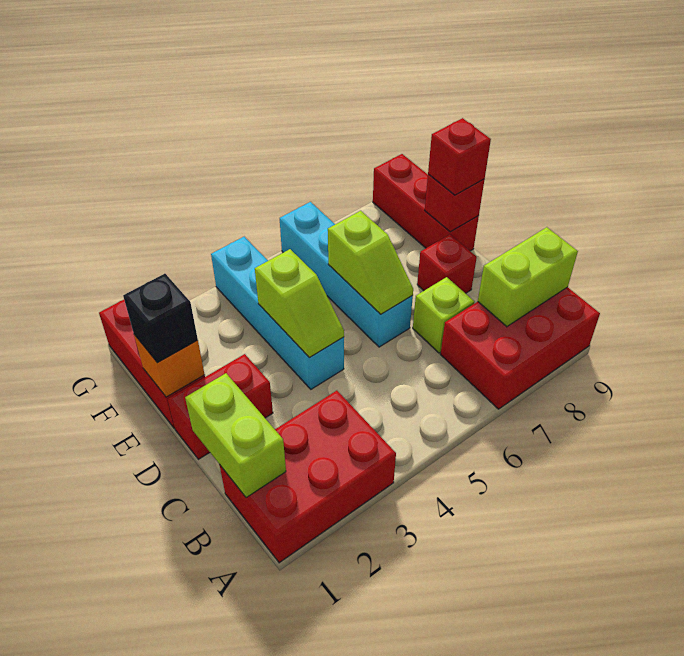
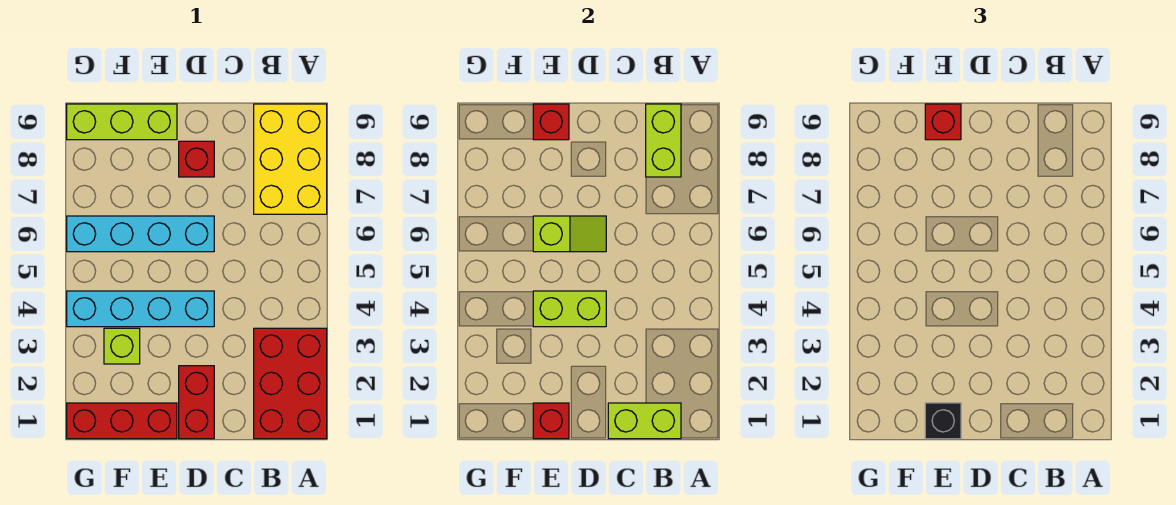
red brick A7:B9 level 1 -> yellow brick A7:B9 level 1
lime brick C7 level 1 -> lime brick F3 level 1
lime slope D4:E4 level 2 top E -> lime brick D4:E4 level 2
orange brick E1 level 2 -> red brick E1 level 2
red brick E9:G9 level 1 -> lime brick E9:G9 level 1

